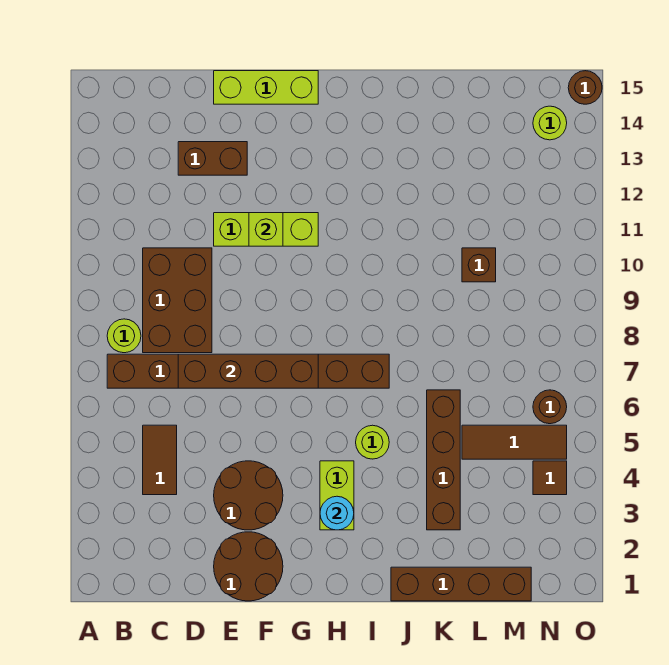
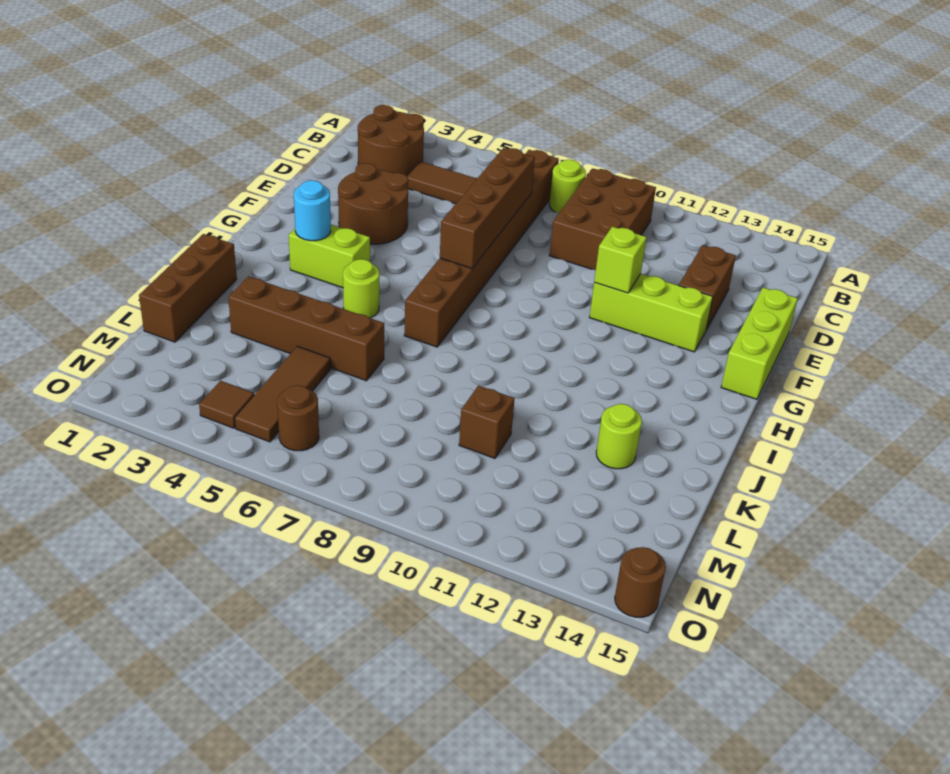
brown brick C8:D10 level 1 -> brown brick B9:D10 level 1
brown round brick E1:F2 level 1 -> brown round brick B2:C3 level 1
lime brick E11:G11 level 1 -> lime brick F11:F13 level 1
brown brick J1:M1 level 1 -> brown brick J1:L1 level 1
lime round brick N14 level 1 -> lime round brick K13 level 1

